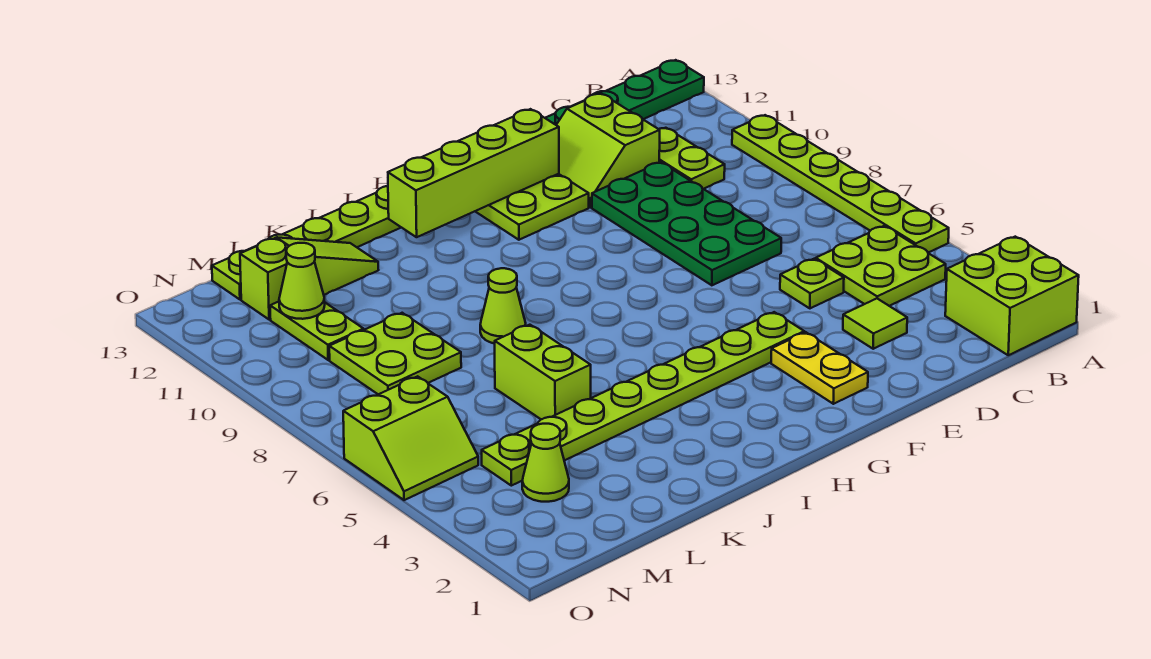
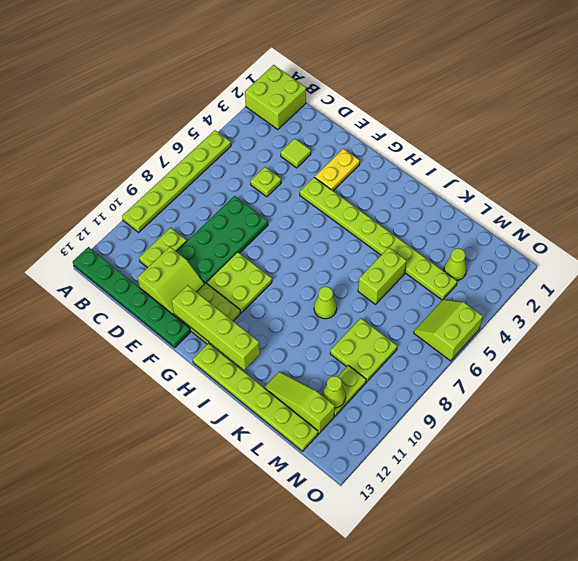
lime plate B4:C5 level 1 -> lime plate F9:G10 level 1
lime slope N5:O6 level 1 top 6 -> lime slope N5:O6 level 1 top O

